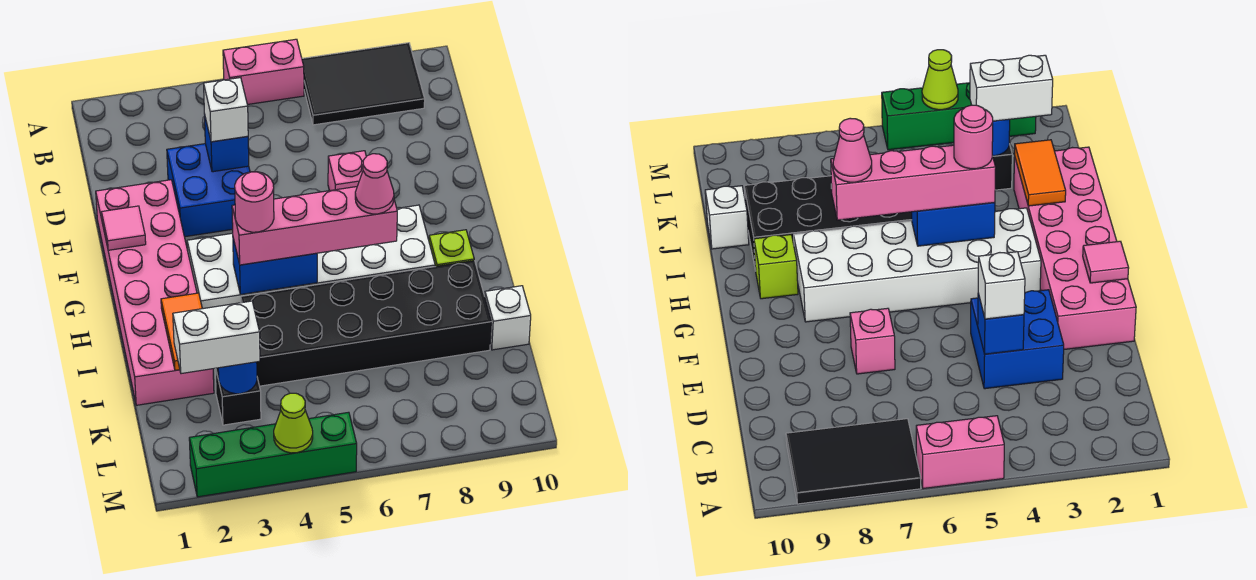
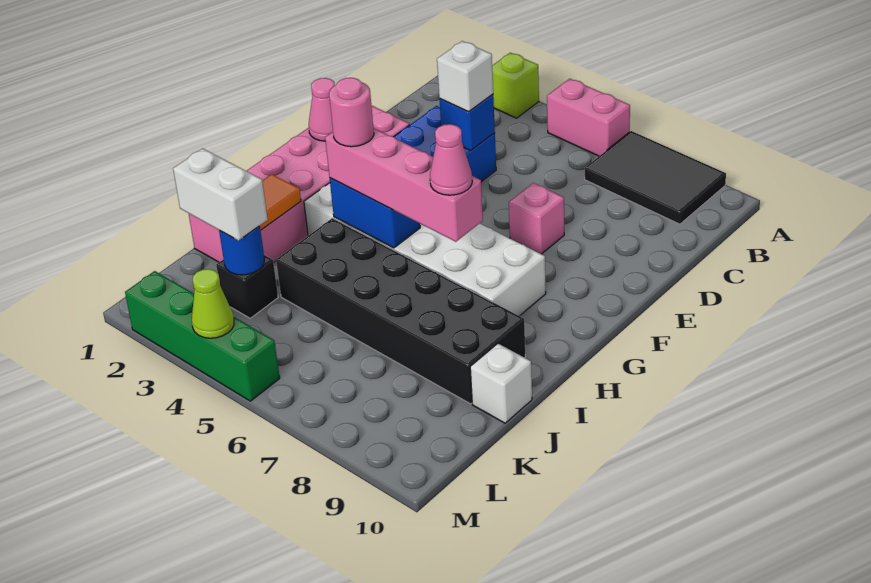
pink tile F1 level 2 -> pink cone F1 level 2
lime brick H9 level 1 -> lime brick A3 level 1

